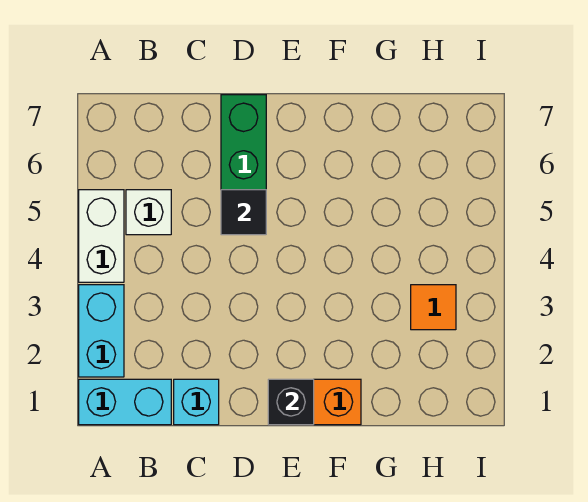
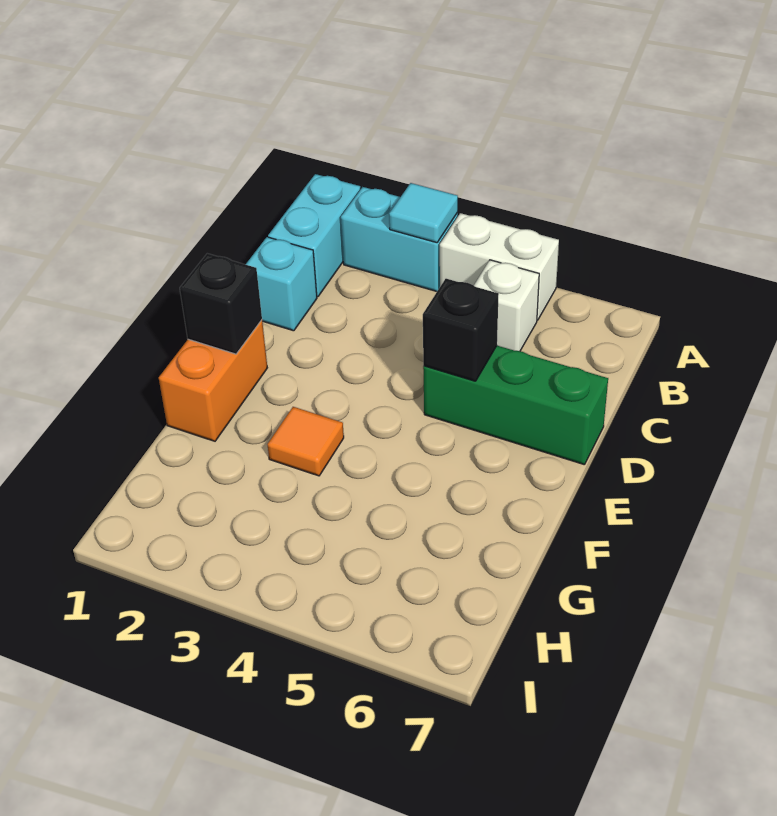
none -> cyan tile A3 level 2
black tile D5 level 2 -> black brick D5 level 2
orange tile H3 level 1 -> orange tile F3 level 1

